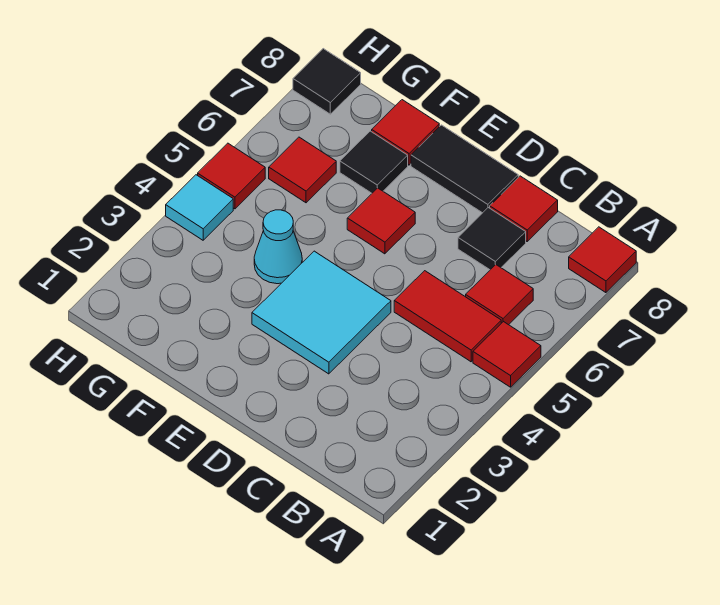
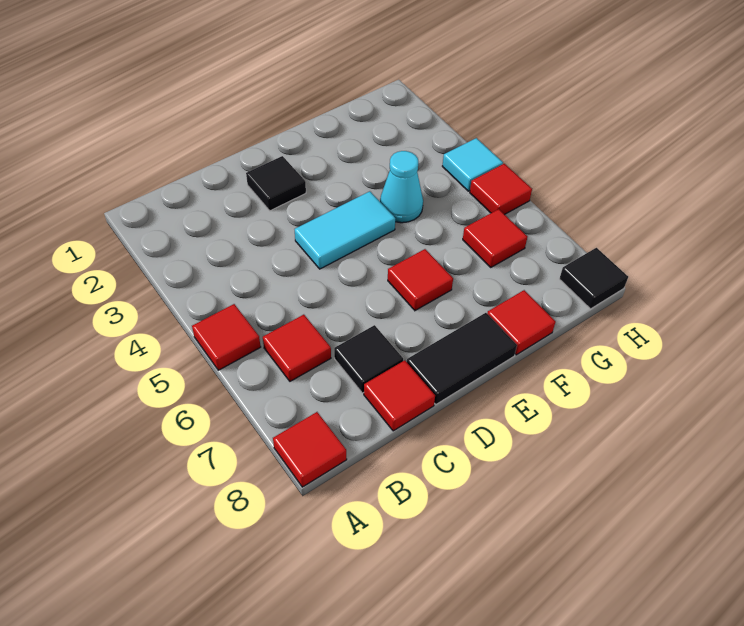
red tile B5:C5 level 1 -> none
cyan tile D3:E4 level 1 -> cyan tile D4:E4 level 1
black tile F7 level 1 -> black tile D2 level 1

